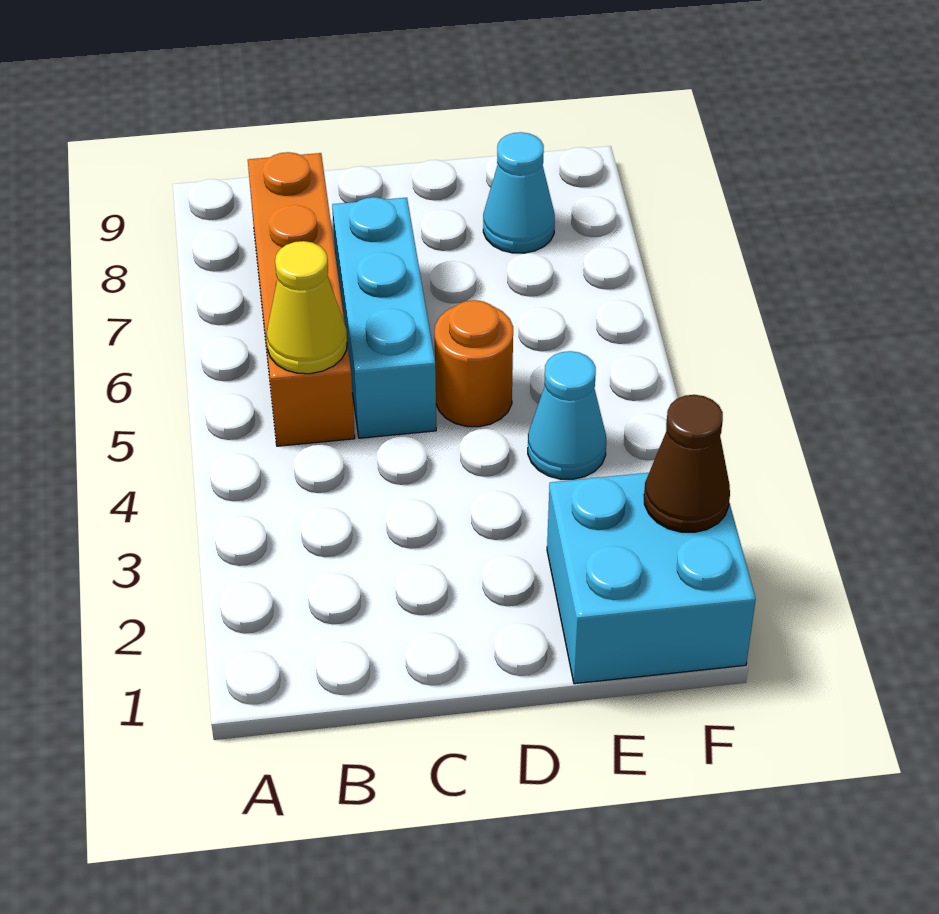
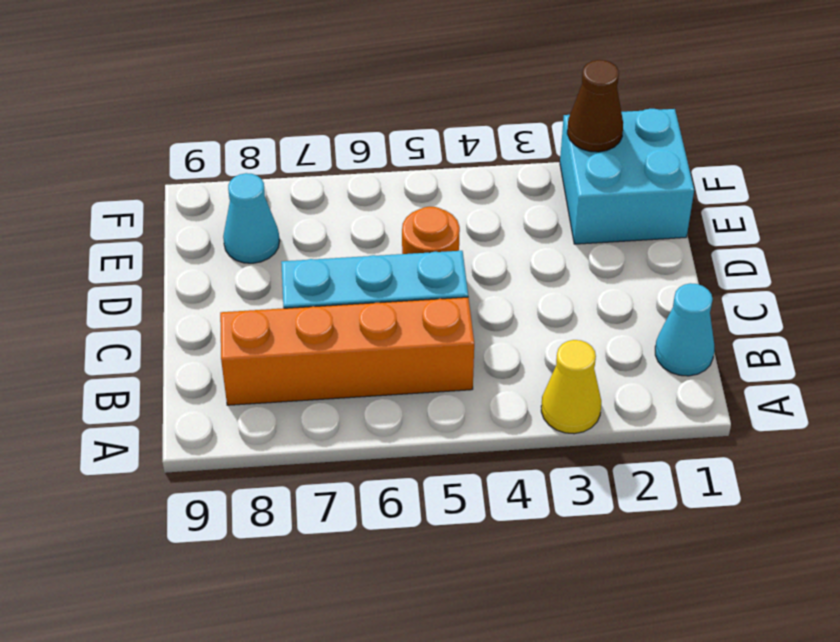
yellow cone B5 level 2 -> yellow cone A3 level 1
cyan cone E4 level 1 -> cyan cone B1 level 1

